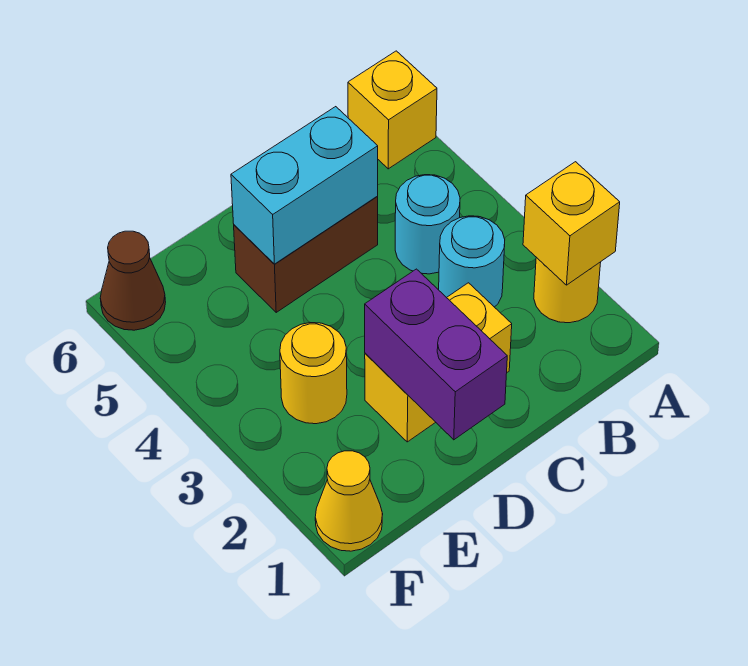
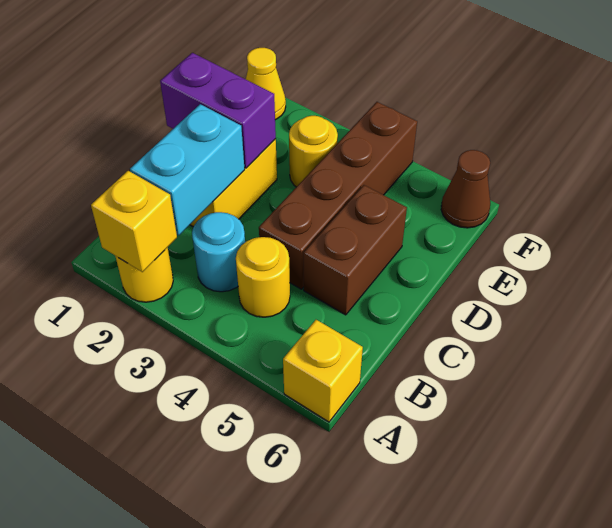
cyan round brick B4 level 1 -> yellow round brick B4 level 1
none -> brown brick C4:F4 level 1
cyan brick C5:D5 level 2 -> cyan brick B2:C2 level 2

